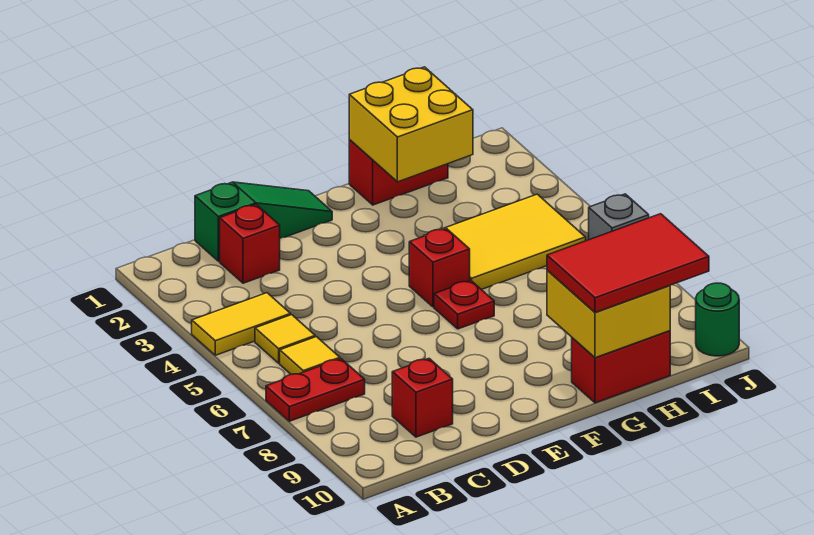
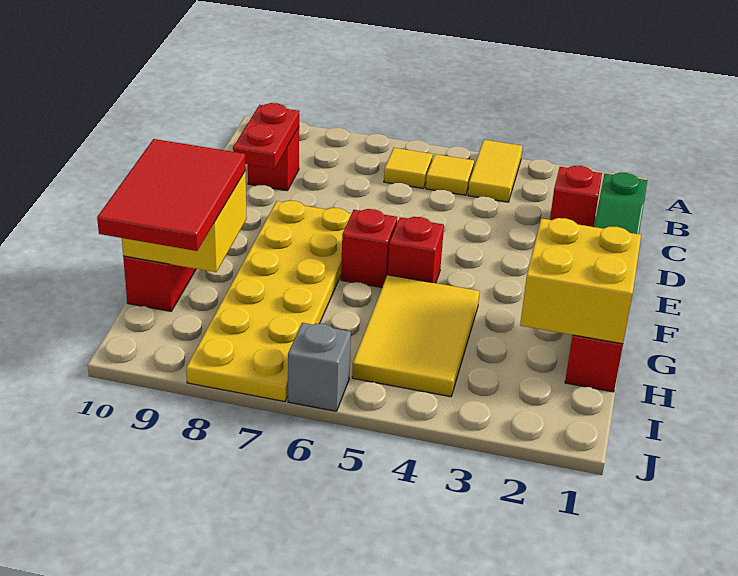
red plate A7:B7 level 1 -> red plate C9:D9 level 2
none -> yellow plate E7:J8 level 1
red plate F6 level 1 -> red brick F6 level 1
green round brick J10 level 1 -> none

